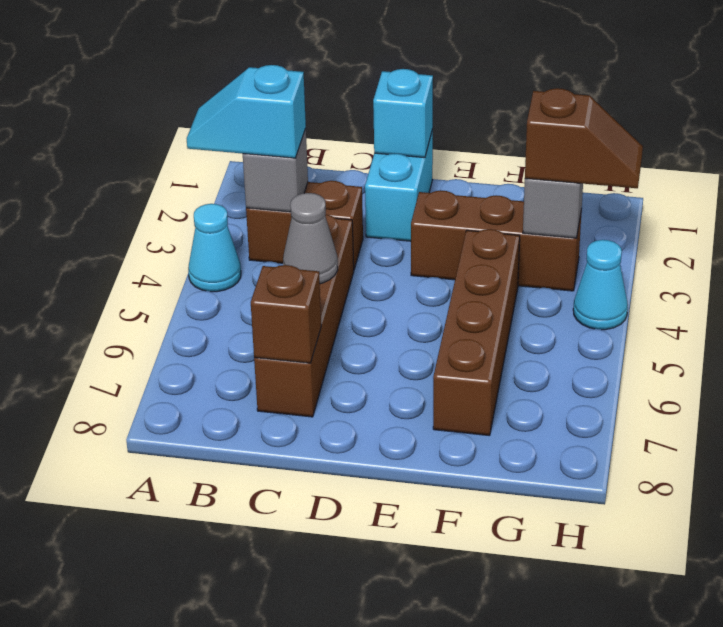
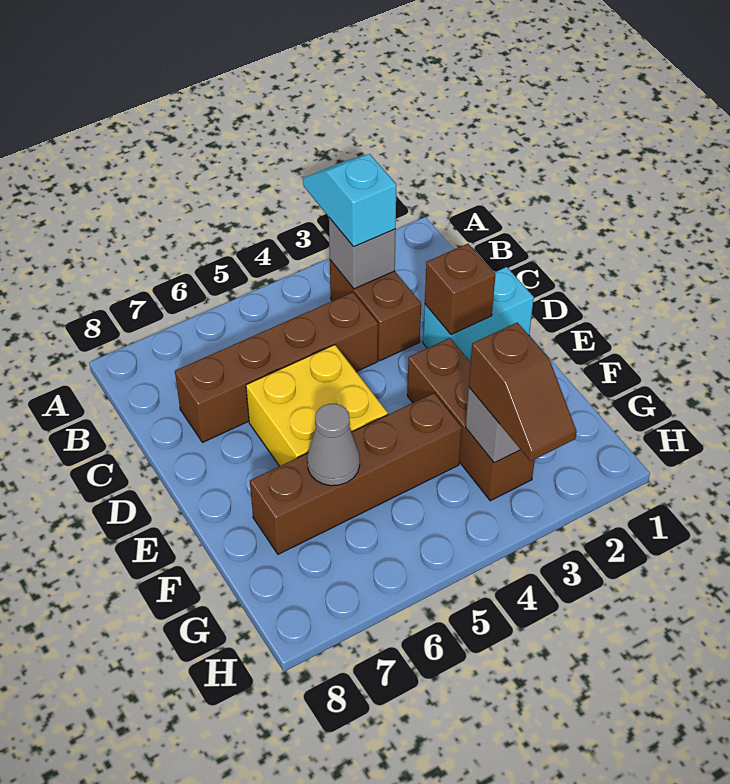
cyan cone A4 level 1 -> none
grey cone C5 level 2 -> grey cone F6 level 2
brown brick C7 level 2 -> brown brick D2 level 2
cyan brick D1 level 2 -> none
none -> yellow brick D5:E6 level 1
cyan cone H4 level 1 -> none

